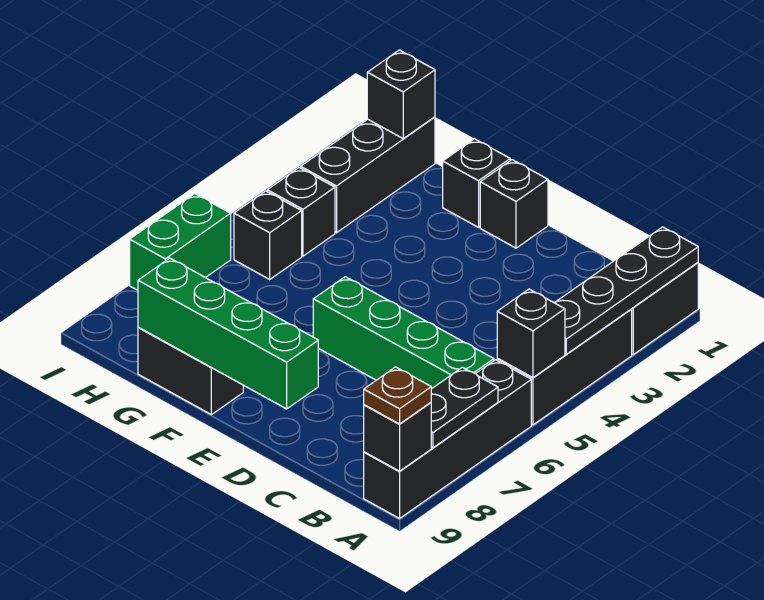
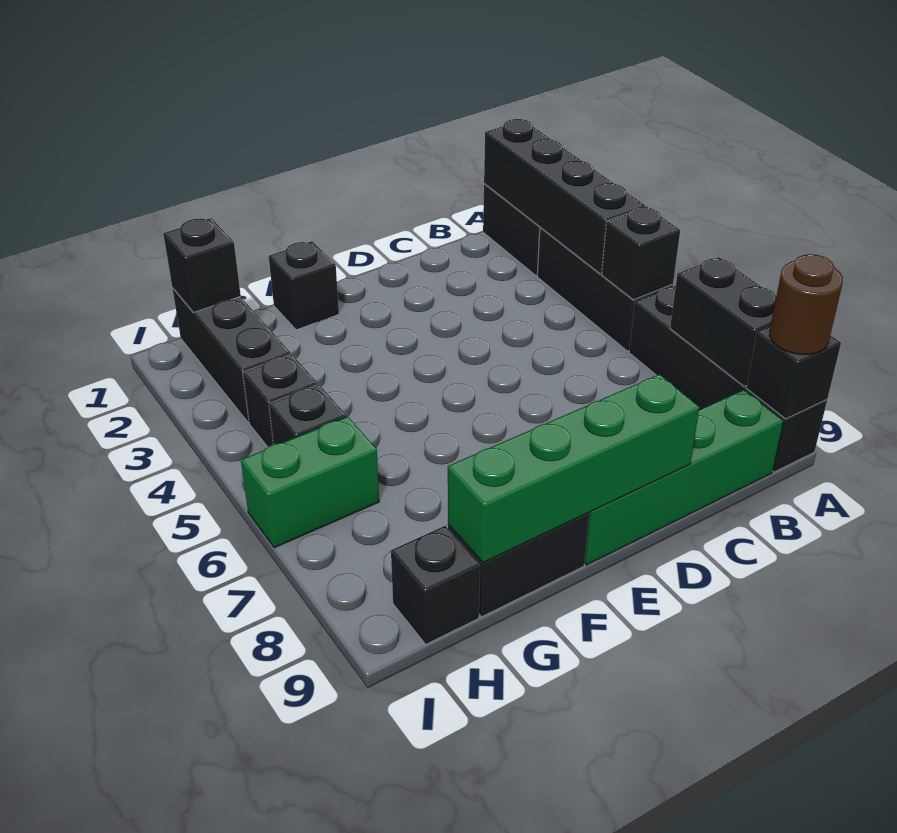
black plate A1:A4 level 2 -> black brick A1:A4 level 2
black plate A7:A8 level 2 -> black brick A7:A8 level 2
brown plate A9 level 3 -> brown round brick A9 level 3
green brick B6:E6 level 1 -> green brick B9:E9 level 1
black brick E1 level 1 -> black brick H9 level 1
green brick I6:I7 level 1 -> green brick H6:I6 level 1

